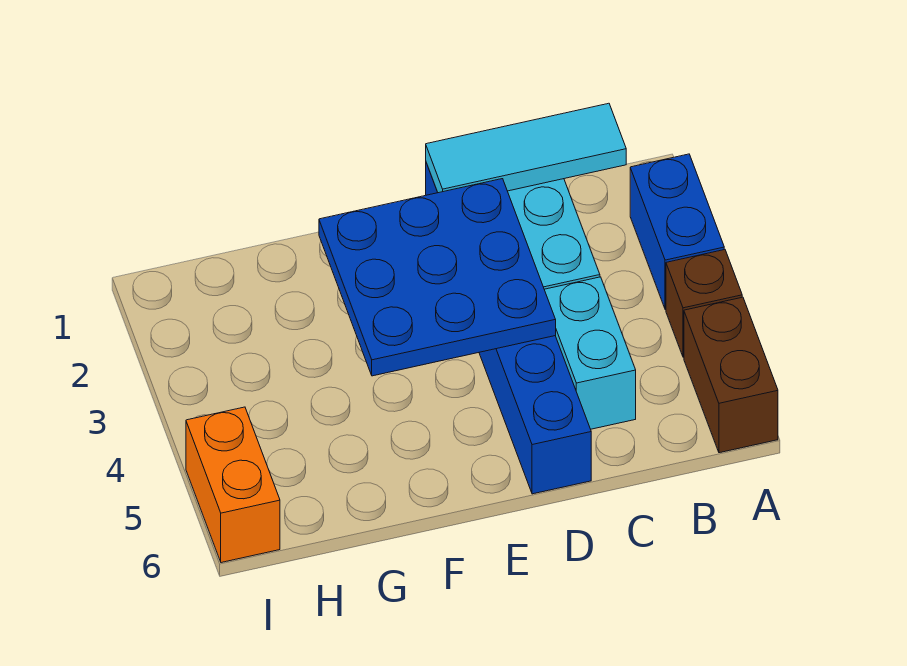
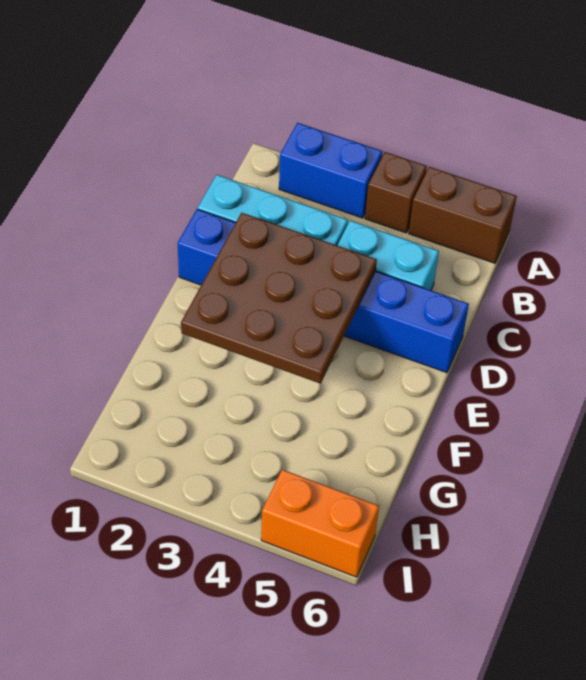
cyan tile B1:D1 level 2 -> none
blue plate D2:F4 level 2 -> brown plate D2:F4 level 2

